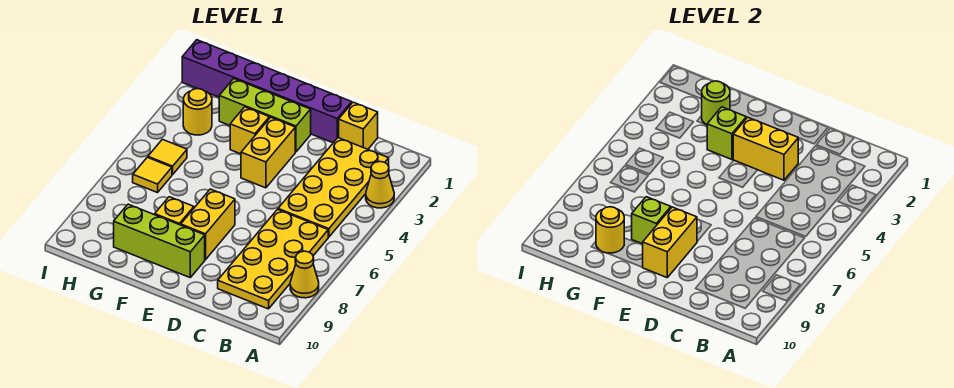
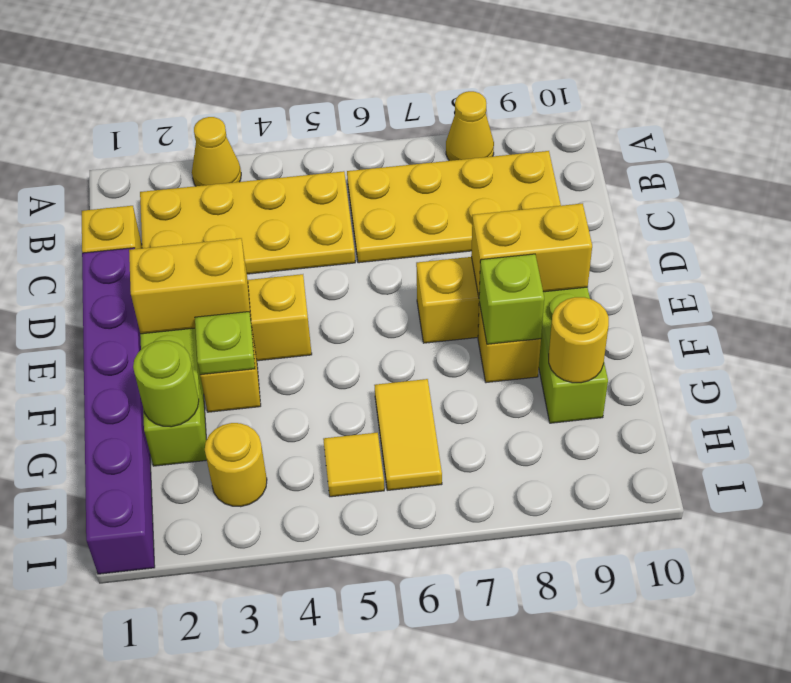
yellow brick D3:E3 level 2 -> yellow brick E2:E3 level 2
lime brick F3 level 2 -> lime plate F3 level 2
yellow tile H6 level 1 -> yellow tile G6:H6 level 1

